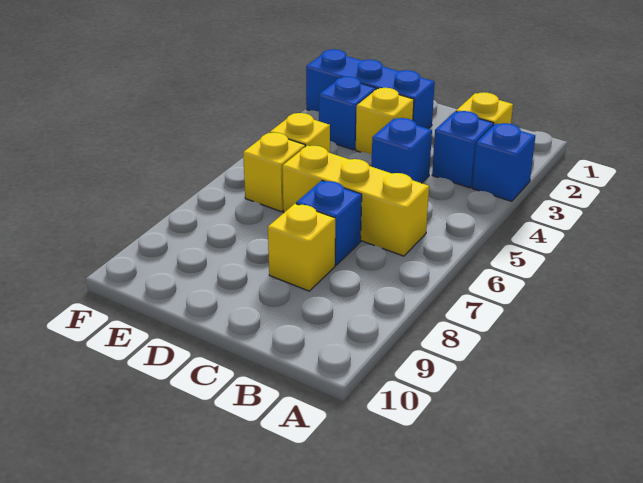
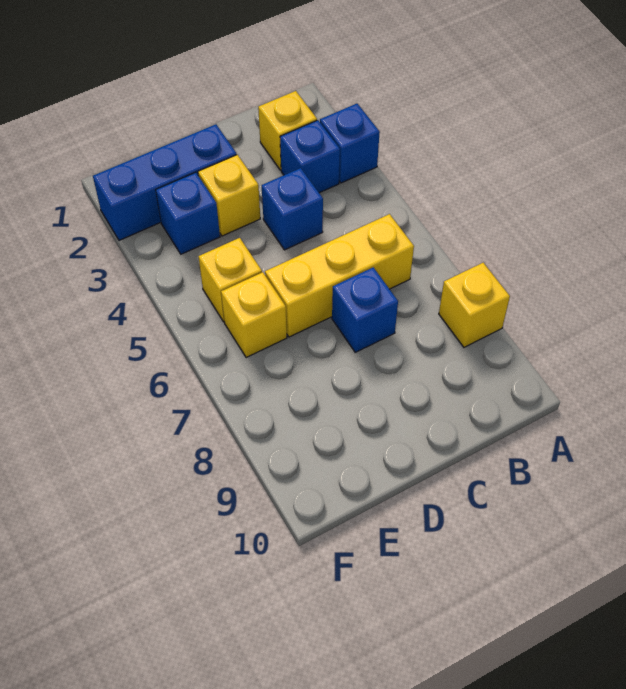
yellow brick C8 level 1 -> yellow brick A8 level 1

